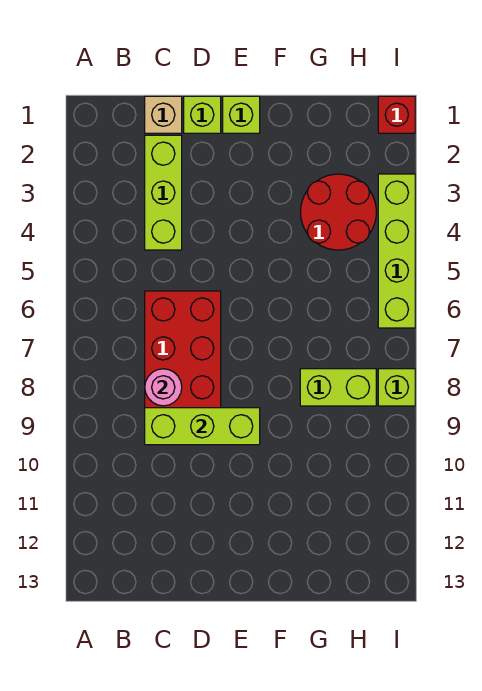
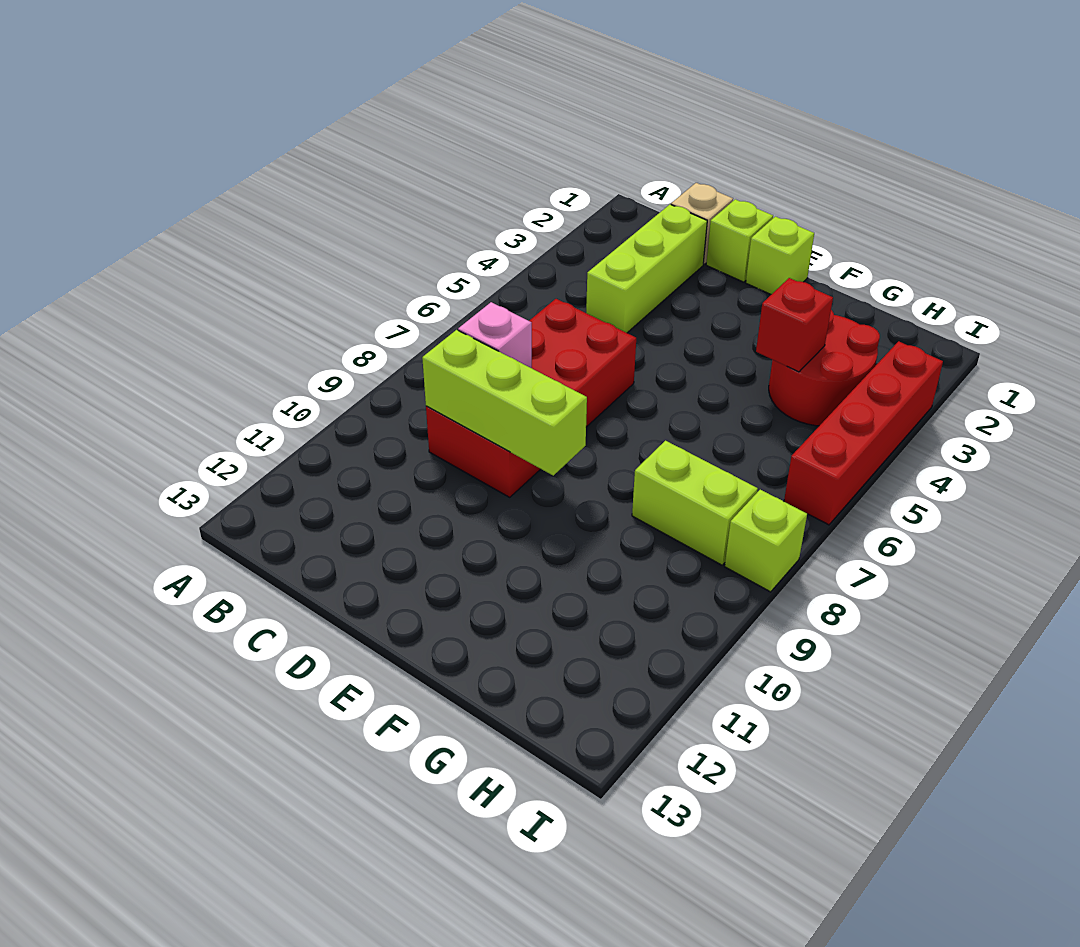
pink round brick C8 level 2 -> pink brick C8 level 2
red brick I1 level 1 -> red brick G4 level 2
lime brick I3:I6 level 1 -> red brick I3:I6 level 1

